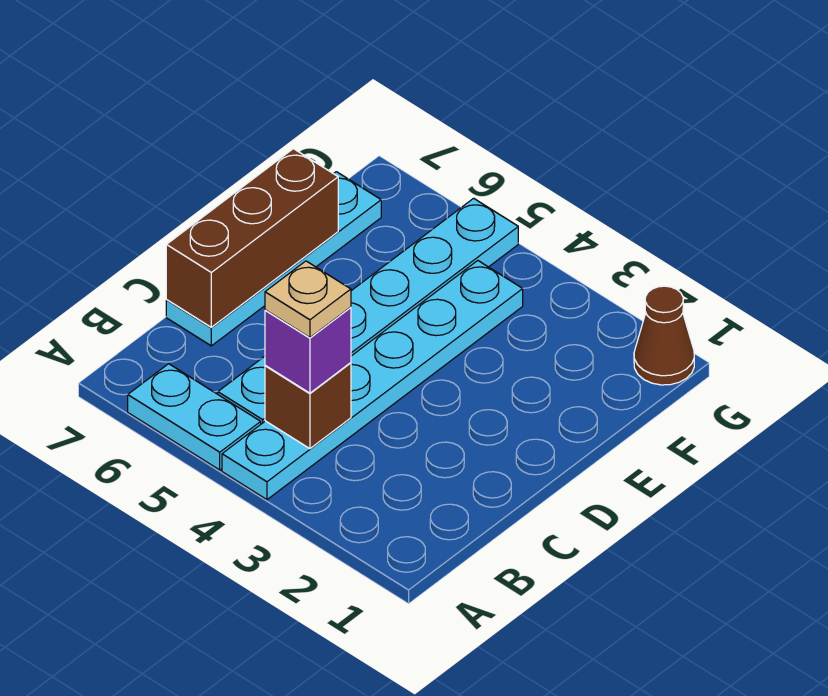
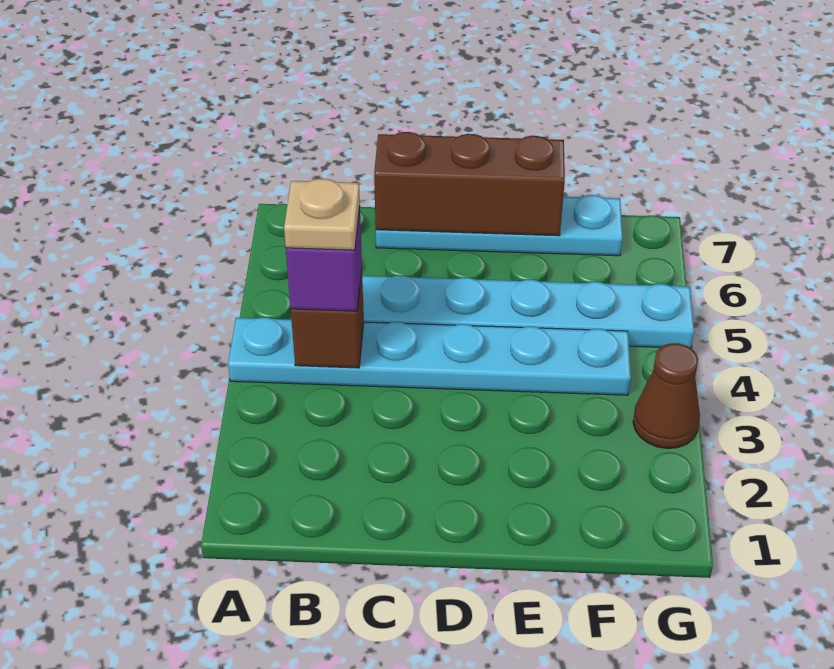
cyan plate A5:A6 level 1 -> none
brown cone G1 level 1 -> brown cone G3 level 1

